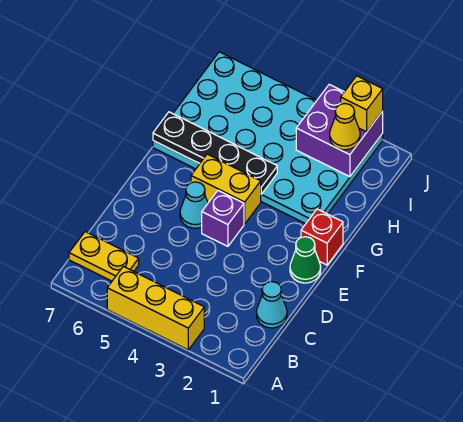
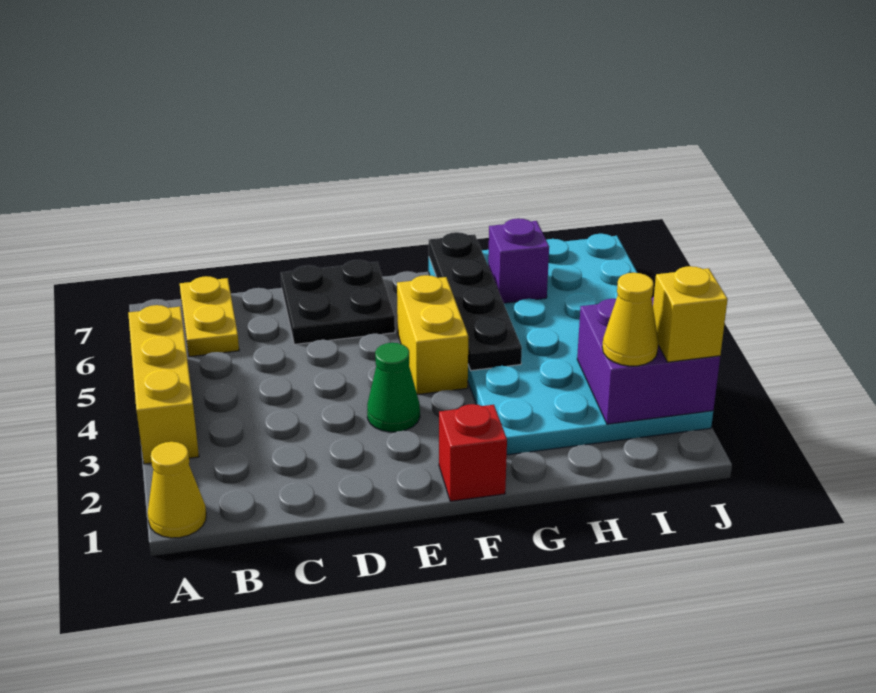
none -> yellow cone A1 level 1
cyan cone C1 level 1 -> none
none -> black plate D6:E7 level 1
green cone E1 level 1 -> green cone E3 level 1
purple brick E4 level 1 -> purple brick H6 level 2
cyan cone E5 level 1 -> none

